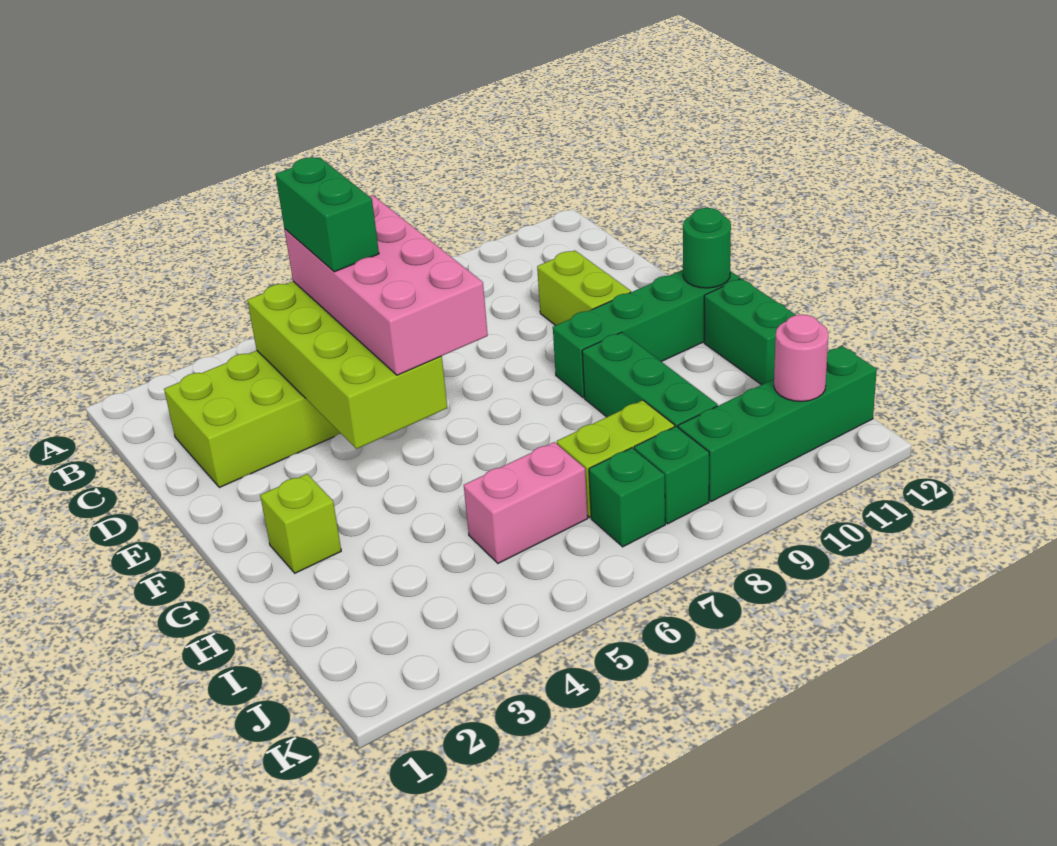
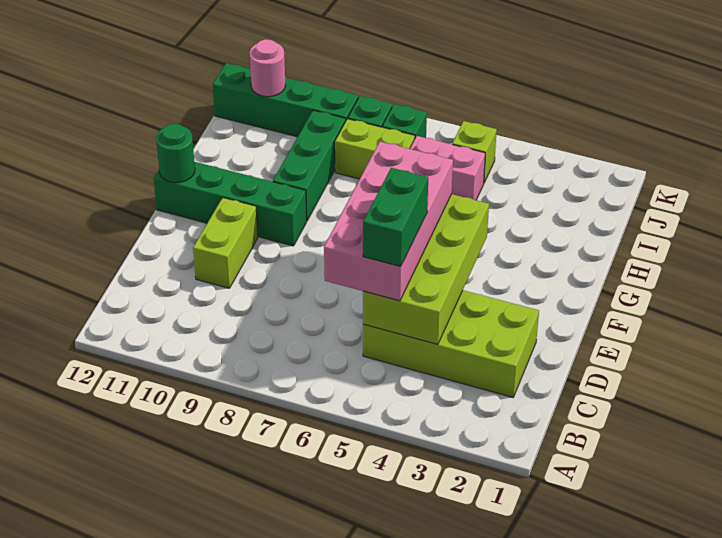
lime brick G2 level 1 -> lime brick J5 level 1
green brick G12:H12 level 1 -> none

